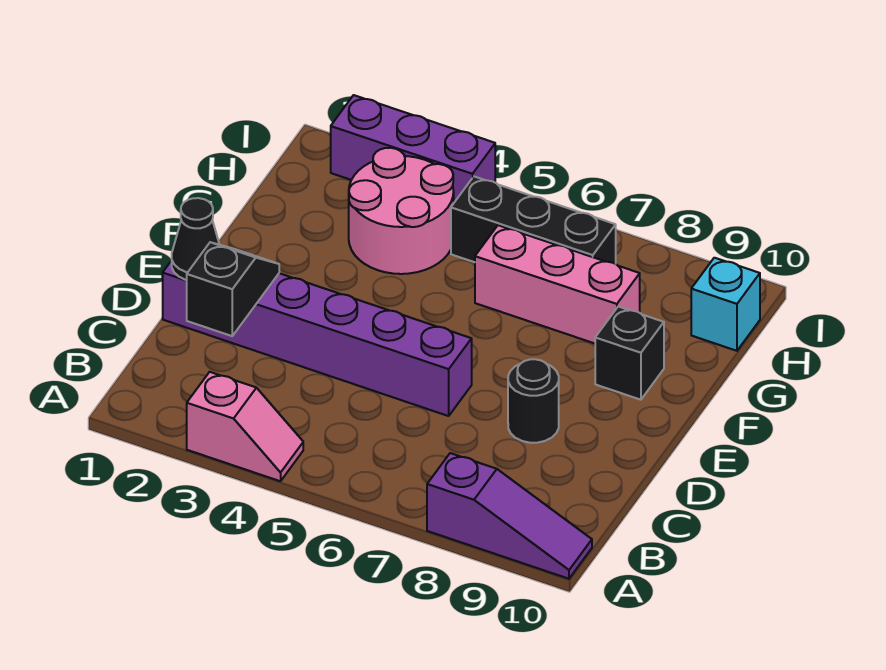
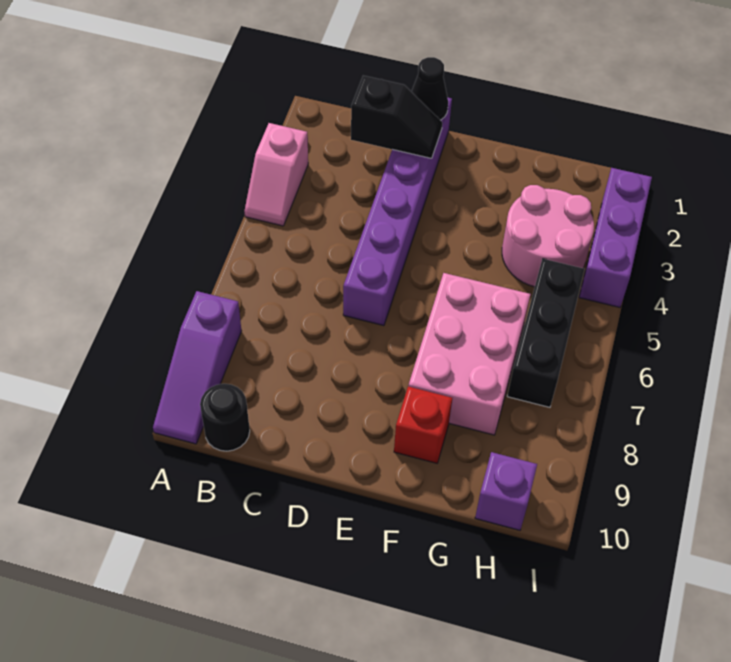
black round brick D8 level 1 -> black round brick B10 level 1
black brick F9 level 1 -> red brick F9 level 1
pink brick G6:G8 level 1 -> pink brick F6:G8 level 1
cyan brick H10 level 1 -> purple brick H10 level 1

